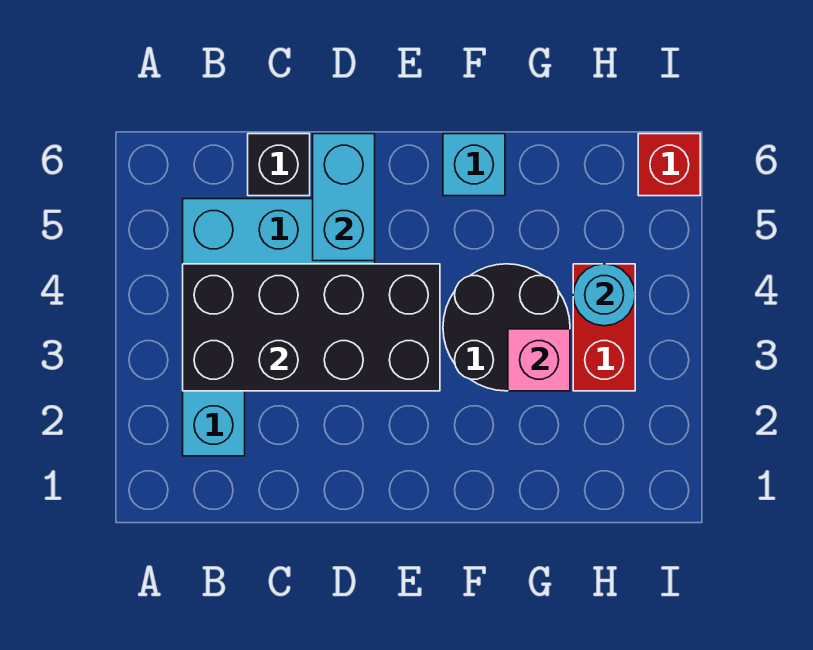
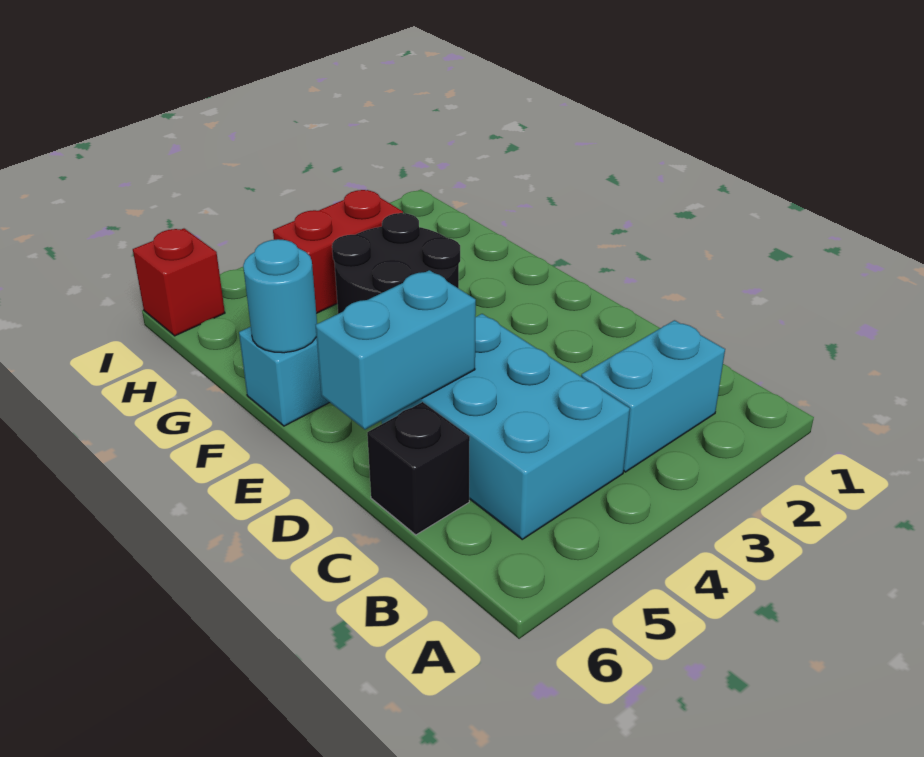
black brick B3:E4 level 2 -> none
pink brick G3 level 2 -> none
cyan round brick H4 level 2 -> cyan round brick F6 level 2

